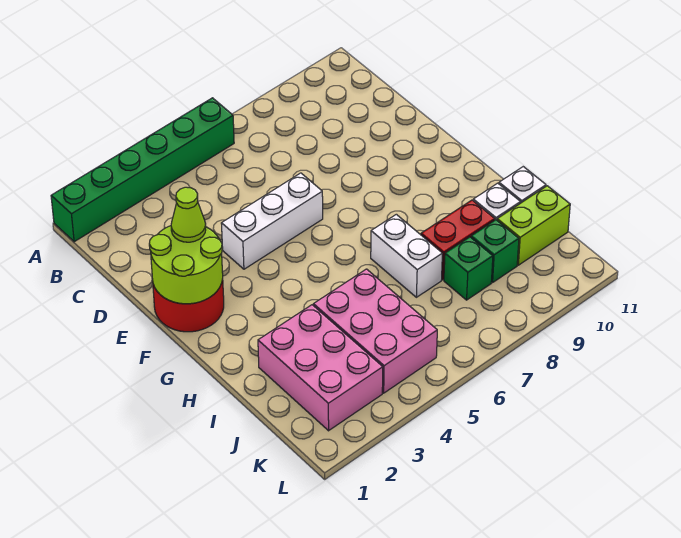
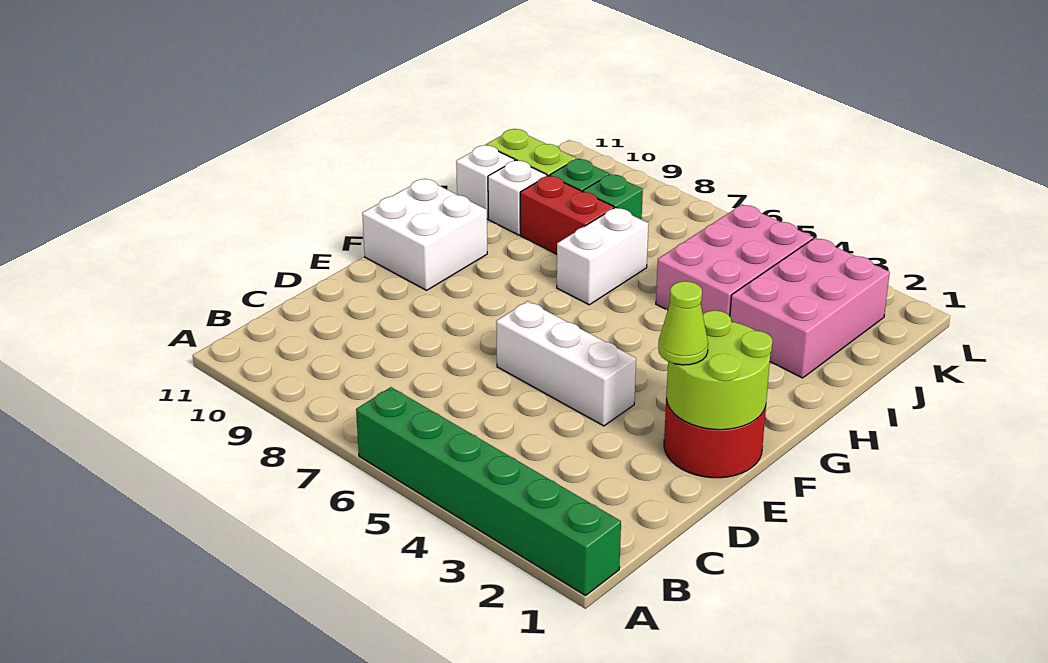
none -> white brick F10:G11 level 1

